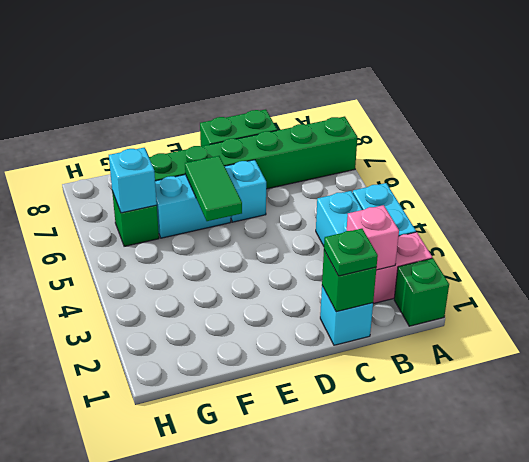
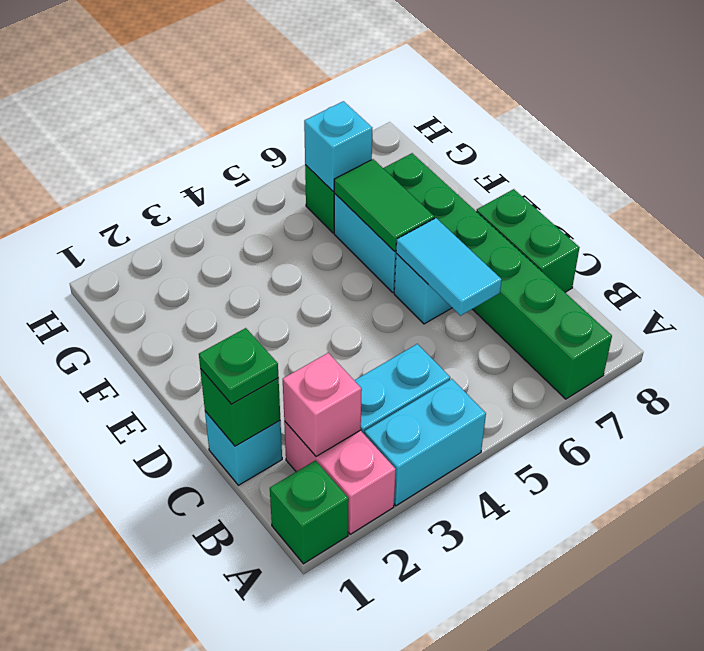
none -> cyan tile C6:D6 level 2
green tile E5:E6 level 2 -> green tile E6:F6 level 2

